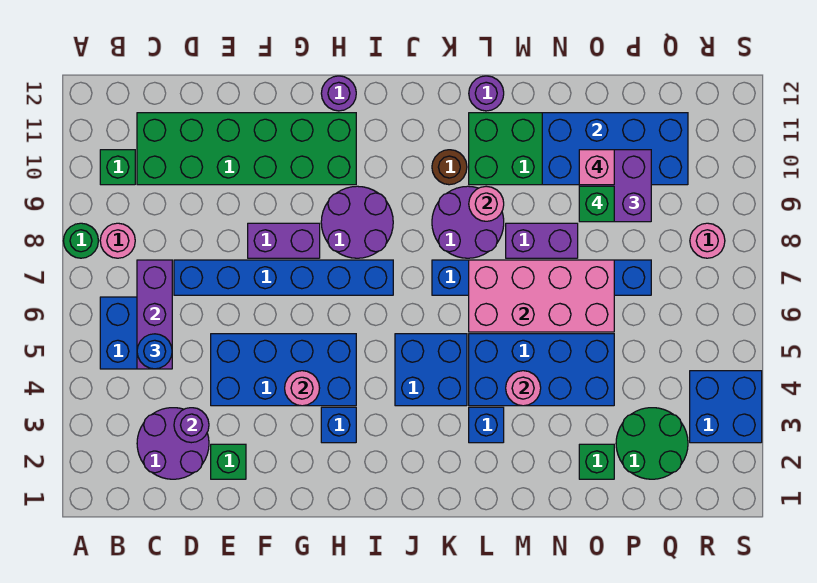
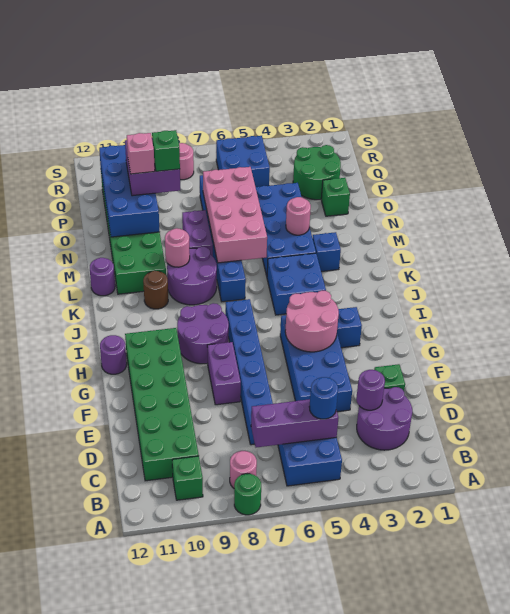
pink round brick G4 level 2 -> pink round brick G4:H5 level 2
blue brick R3:S4 level 1 -> blue brick Q5:R6 level 1

